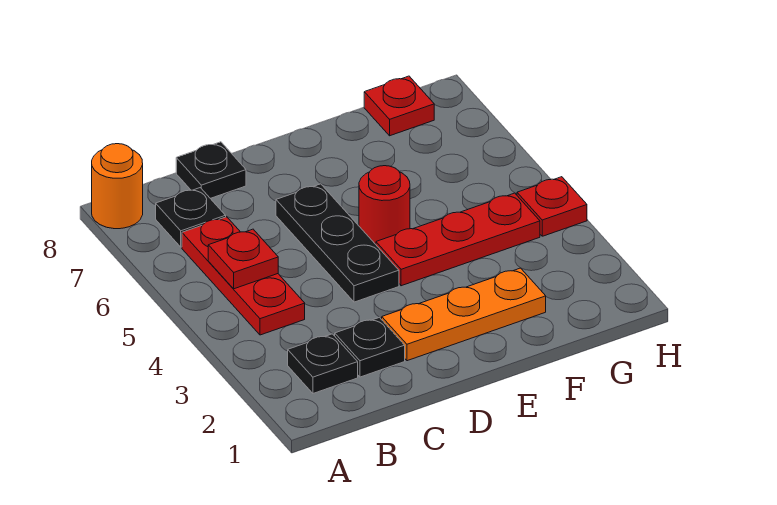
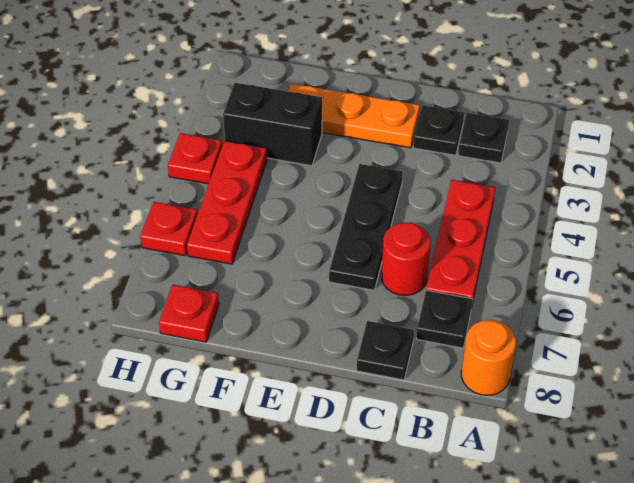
red plate B5 level 2 -> red plate H6 level 1
red plate E4:G4 level 1 -> red plate G4:G6 level 1
red round brick E5 level 1 -> red round brick C6 level 1
none -> black brick F3:G3 level 1

